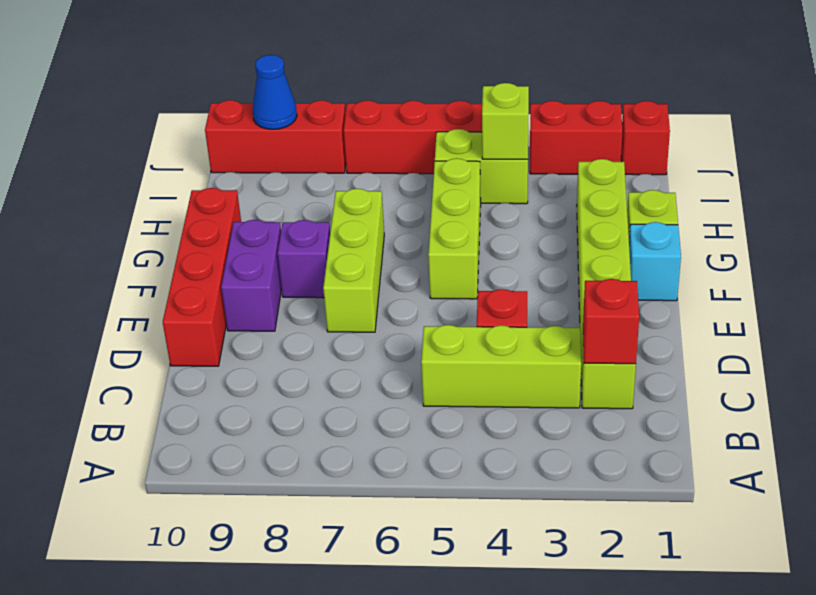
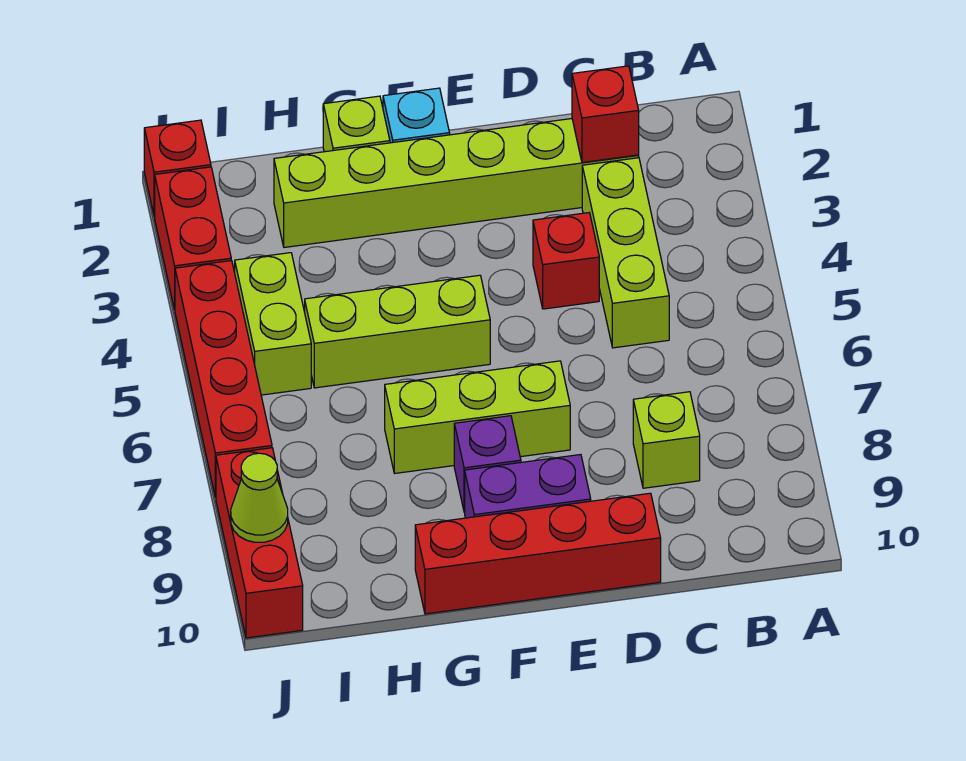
lime brick I4 level 2 -> lime brick C8 level 1
blue cone J9 level 2 -> lime cone J9 level 2

